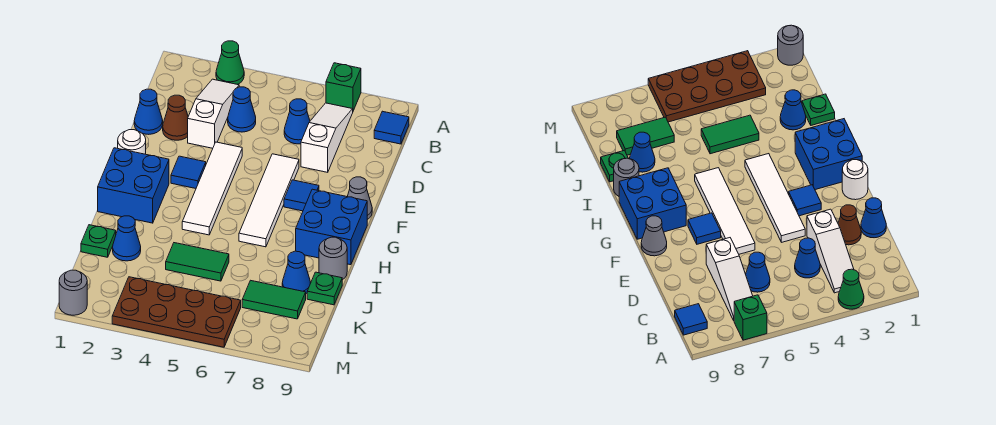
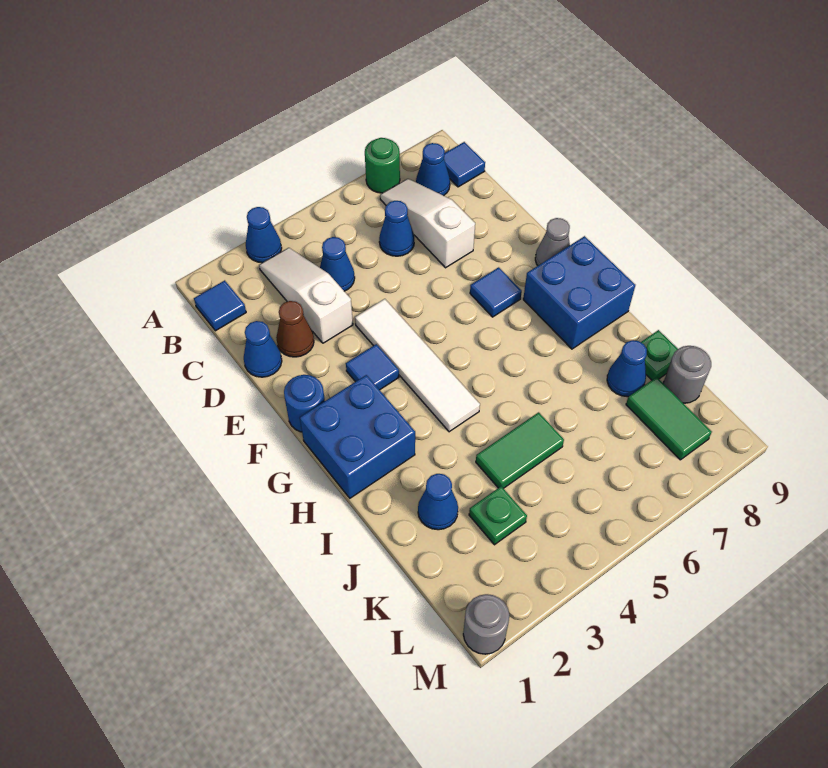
green cone A3 level 1 -> blue cone A3 level 1
green brick A7 level 1 -> green round brick A7 level 1
none -> blue tile B1 level 1
none -> blue cone B8 level 1
white tile E6:H6 level 1 -> none
white round brick F1 level 1 -> blue round brick F1 level 1
grey round brick I9 level 1 -> grey round brick K9 level 1
green plate J1 level 1 -> green plate K3 level 1
green tile K7:K8 level 1 -> green tile K8:L8 level 1
brown plate L3:M6 level 1 -> none

